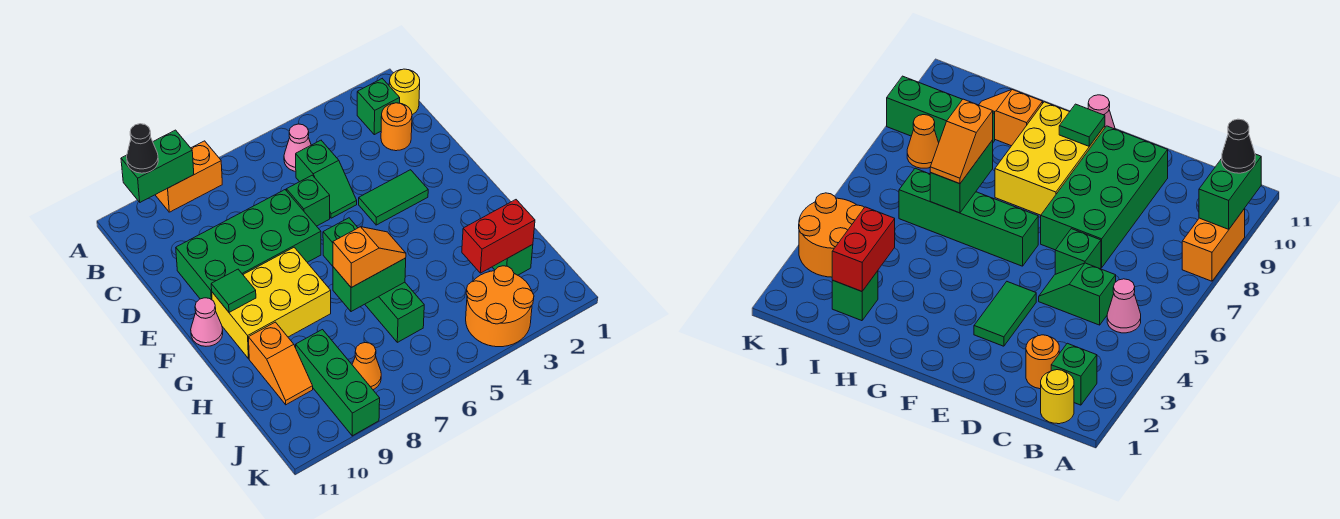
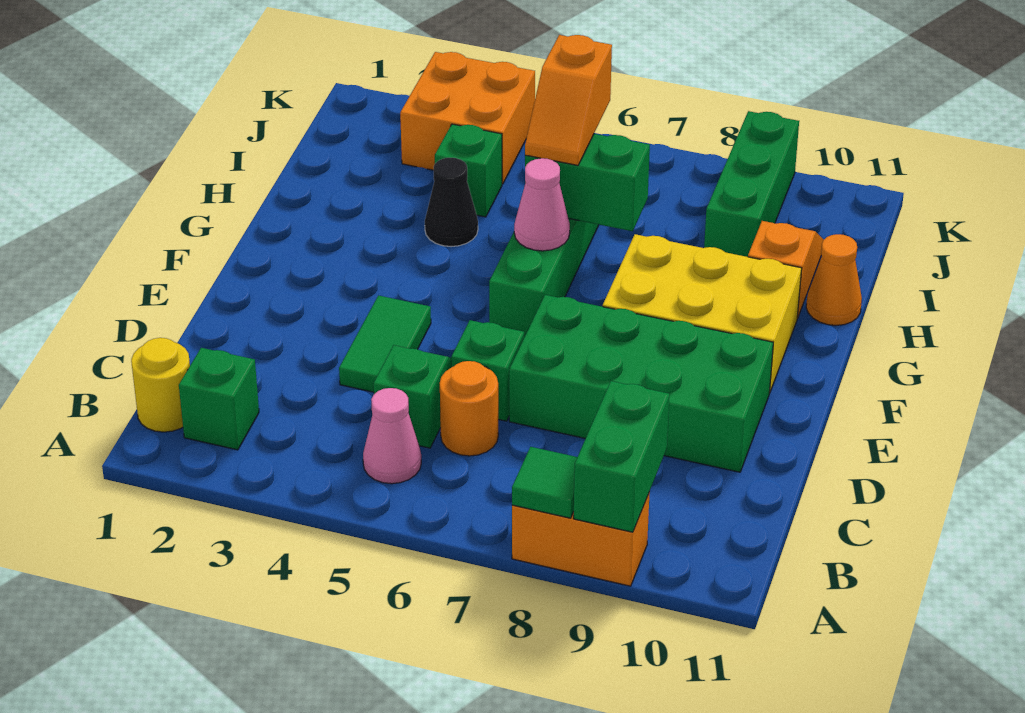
green brick A9:A10 level 2 -> green brick A9:B9 level 2
black cone A10 level 3 -> black cone H4 level 1
orange round brick C2 level 1 -> orange round brick C6 level 1
green tile E3:E4 level 1 -> green tile D4:E4 level 1
green tile F10 level 2 -> green tile A8 level 2
pink cone F11 level 1 -> pink cone G6 level 2
orange slope H6:H7 level 3 top 7 -> orange slope H6:I6 level 3 top I
green brick I2 level 1 -> green brick I4 level 1
red brick I2:I3 level 2 -> none
orange round brick J3:K4 level 1 -> orange brick J3:K4 level 1
orange cone J8 level 1 -> orange cone H11 level 1

